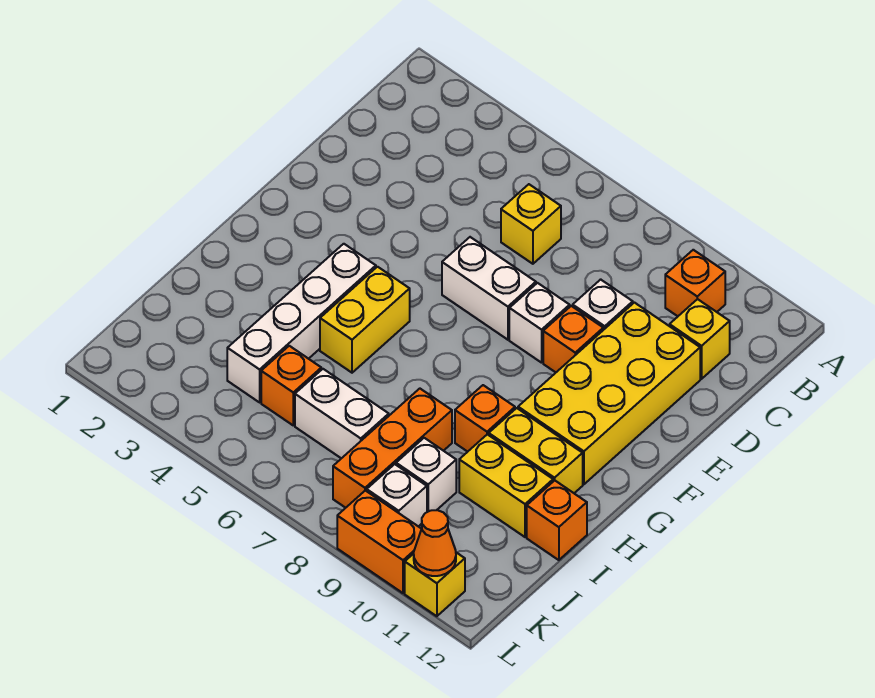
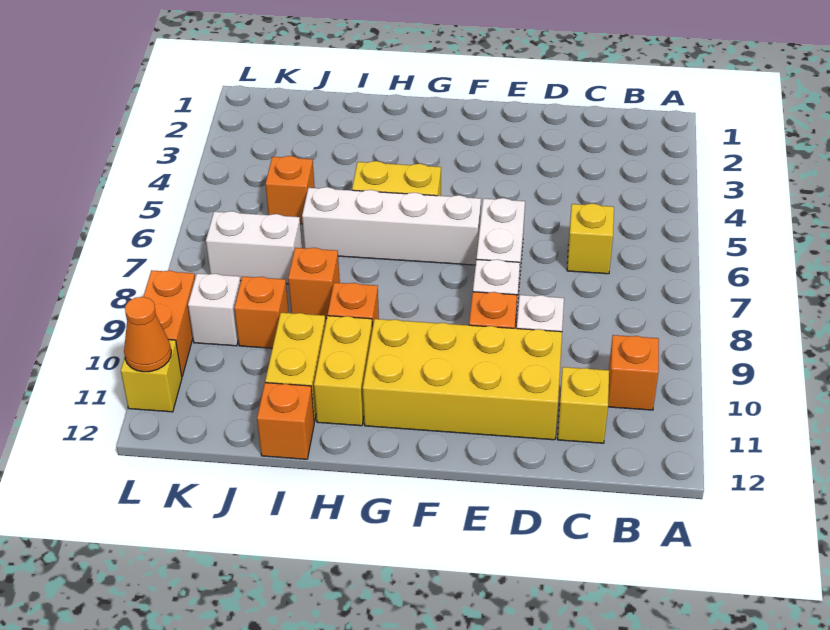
white brick G4:J4 level 1 -> white brick F6:I6 level 1
orange brick I8:K8 level 1 -> orange brick I8 level 1
white brick J6:J7 level 1 -> white brick J7:K7 level 1
white brick J9 level 1 -> orange brick J9 level 1

